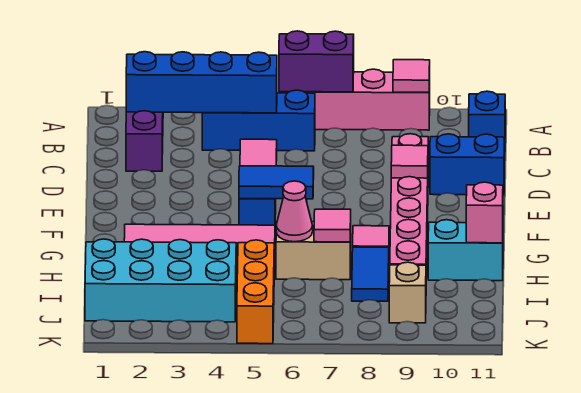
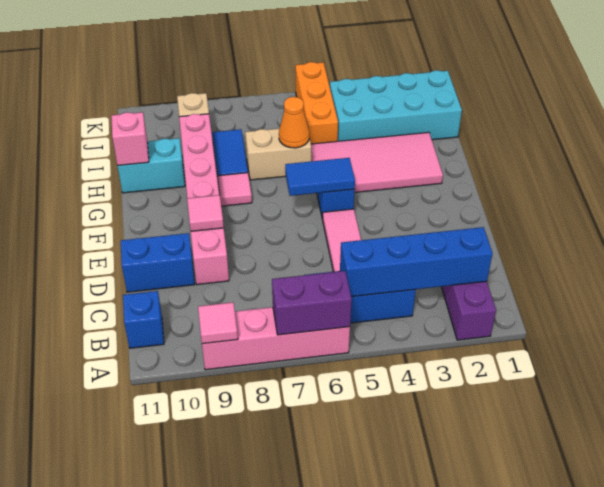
pink cone H6 level 2 -> orange cone H6 level 2
pink tile H7 level 2 -> none

